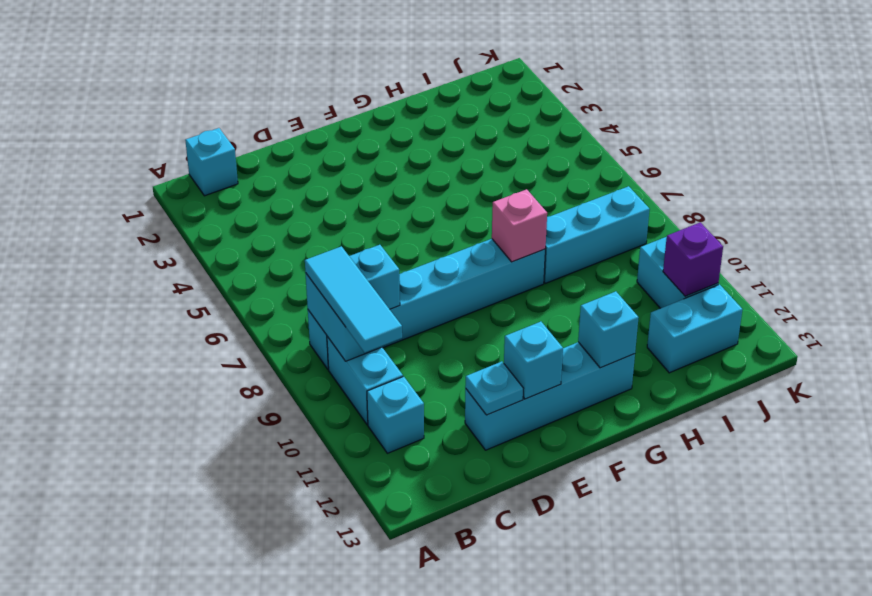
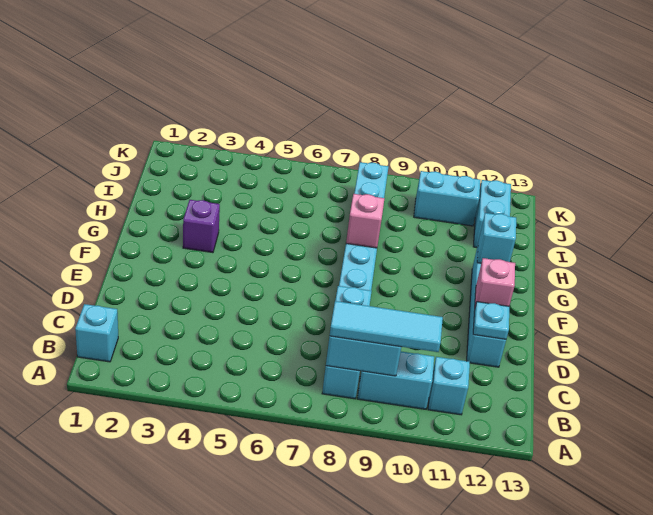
cyan brick E12 level 2 -> pink brick E12 level 2
purple brick J11 level 2 -> purple brick G3 level 1

